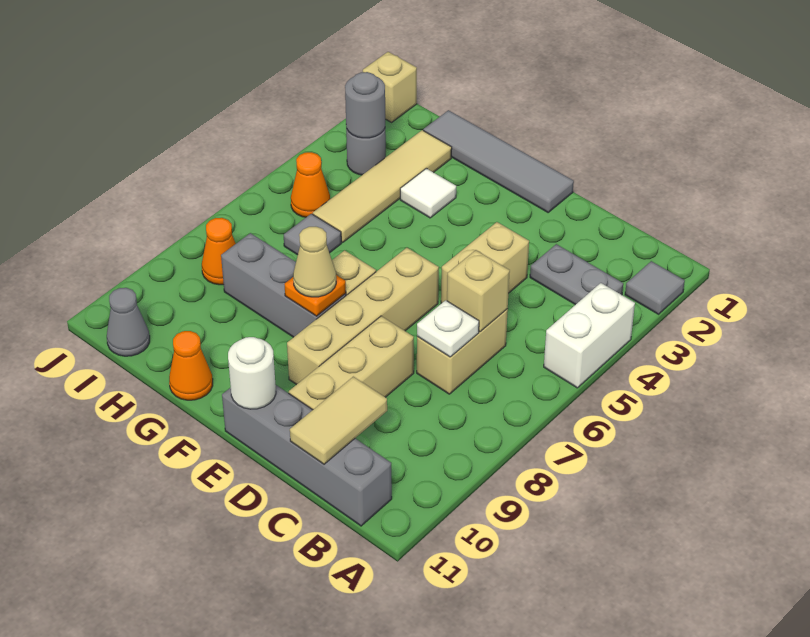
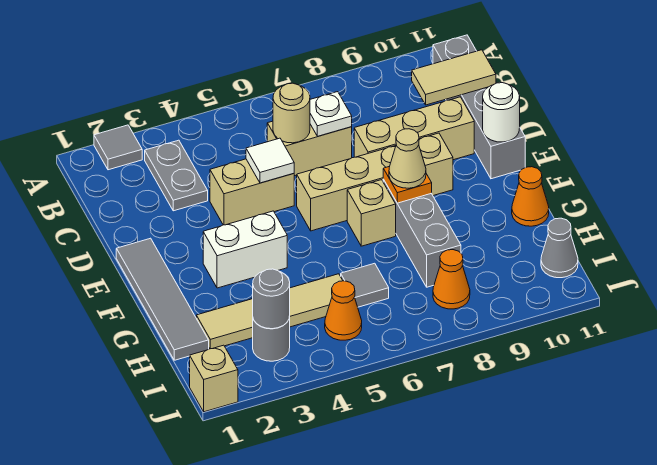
white brick A4:A5 level 1 -> white brick F3:F4 level 1
tan brick C6 level 2 -> tan round brick C6 level 2
white tile G3 level 1 -> white tile D5 level 2

